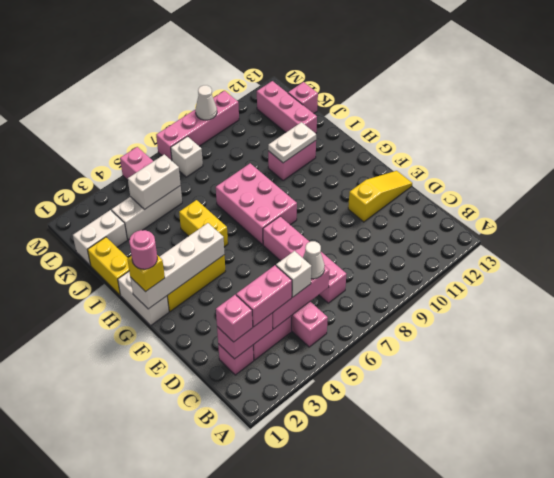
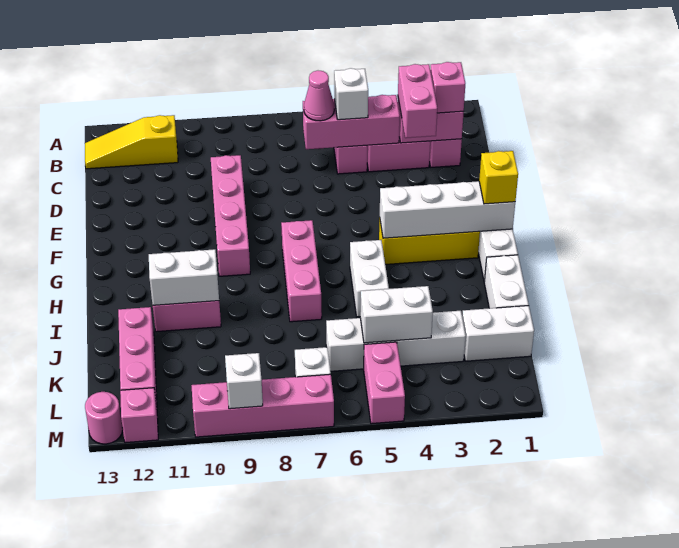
pink brick C3:C4 level 3 -> pink brick C3:D3 level 3
white cone C6 level 3 -> pink cone C6 level 3
pink brick C7:F7 level 1 -> pink brick D9:G9 level 1
yellow slope E11:E13 level 1 top 11 -> yellow slope B11:B13 level 1 top 11
pink round brick G1 level 4 -> pink round brick M13 level 1
pink brick G7:I8 level 1 -> pink brick G7:I7 level 1
yellow brick H5:I5 level 1 -> white brick H5:I5 level 1
yellow brick I1:J1 level 1 -> white brick I1:J1 level 1
white plate I10:I11 level 2 -> white brick I10:I11 level 2
white brick K3:K5 level 1 -> white brick K3:K6 level 1
pink brick K13 level 1 -> pink brick M12 level 1
white cone M9 level 2 -> white brick M9 level 2

